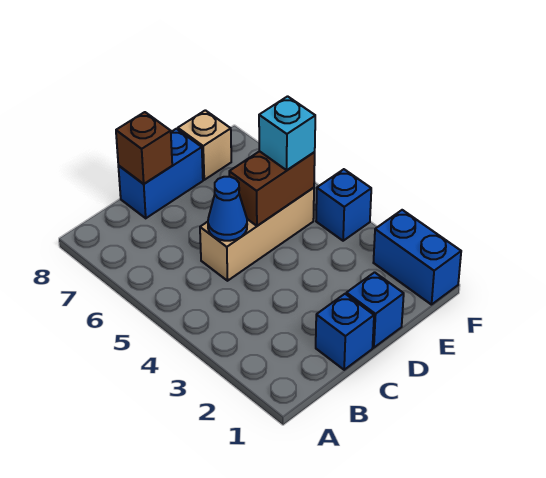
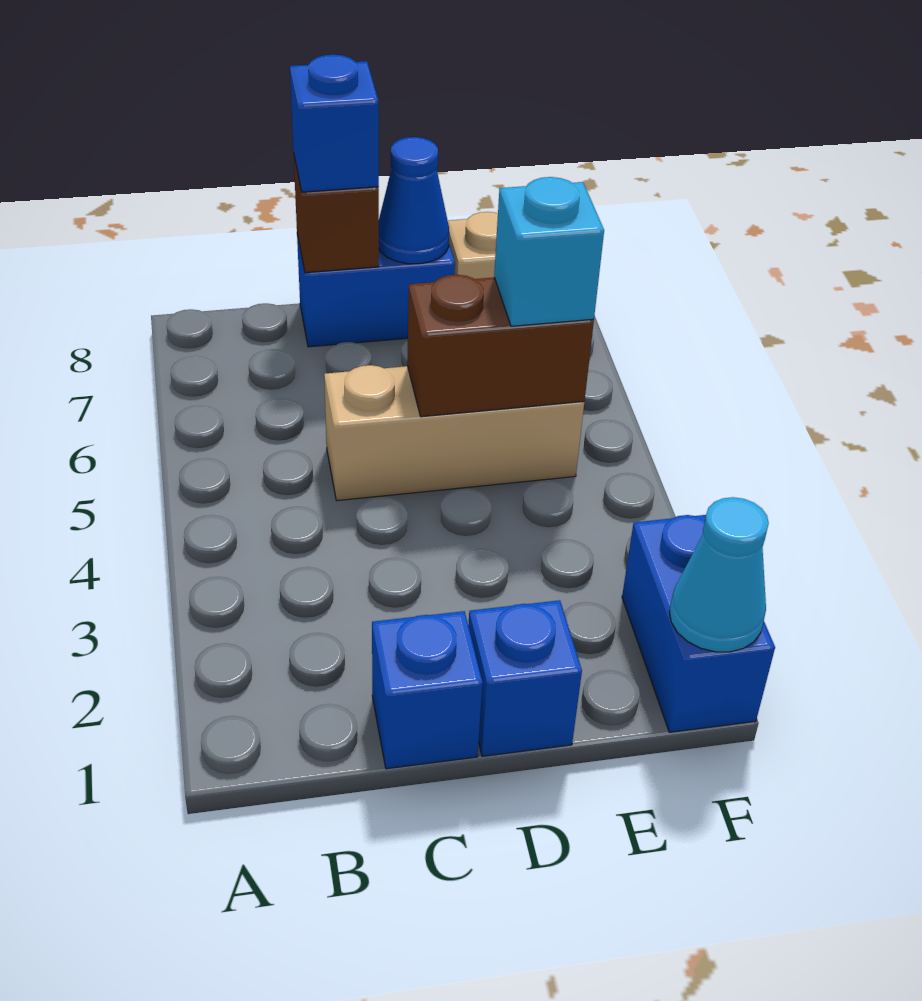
blue cone C5 level 2 -> blue cone D8 level 2
none -> cyan cone F1 level 2
blue brick F4 level 1 -> blue brick C8 level 3

